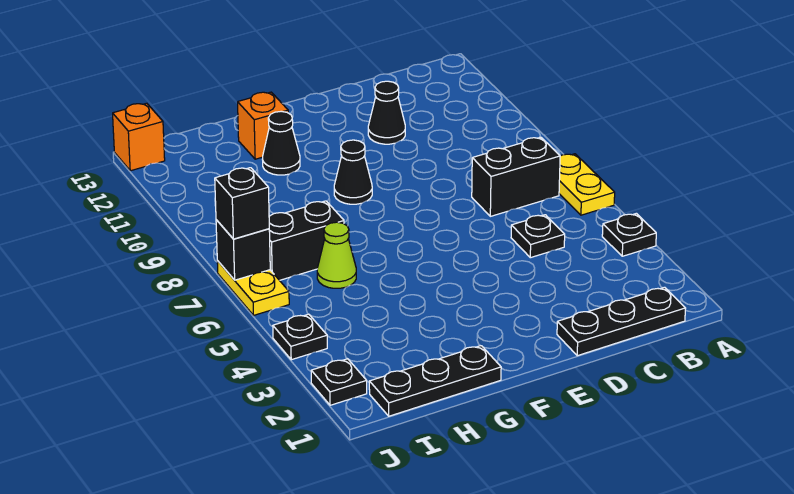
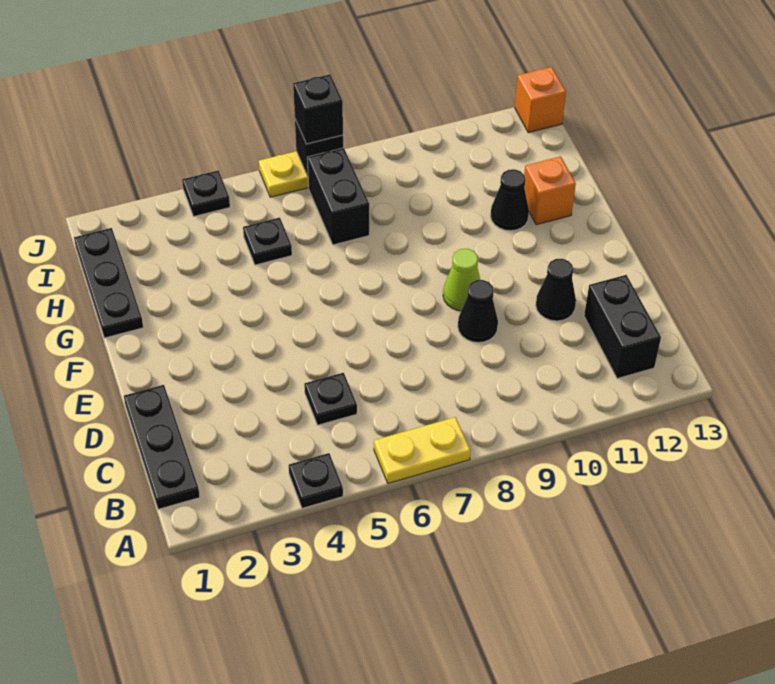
black brick B7:C7 level 1 -> black brick B12:C12 level 1
black cone F9 level 1 -> black cone D9 level 1
lime cone H6 level 1 -> lime cone E9 level 1
black plate J2 level 1 -> black plate H5 level 1

